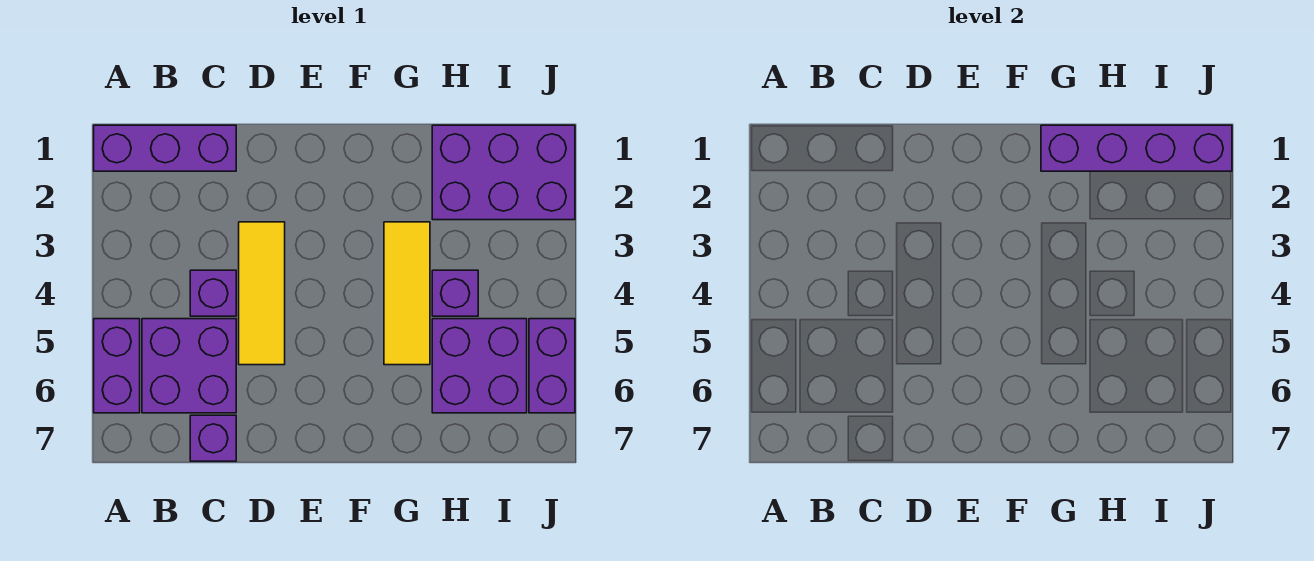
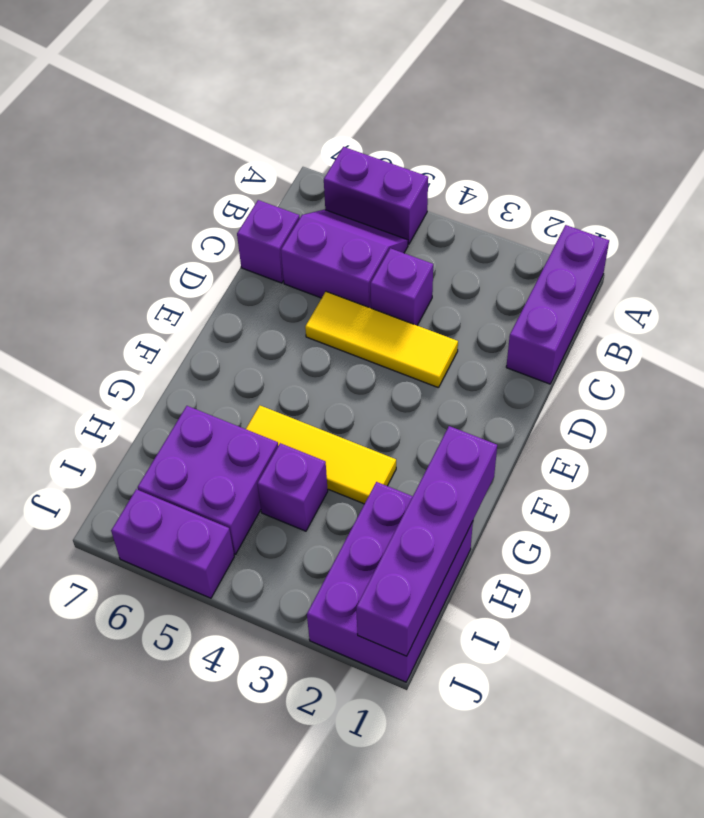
purple brick B5:C6 level 1 -> purple slope B5:C6 level 1 top C

